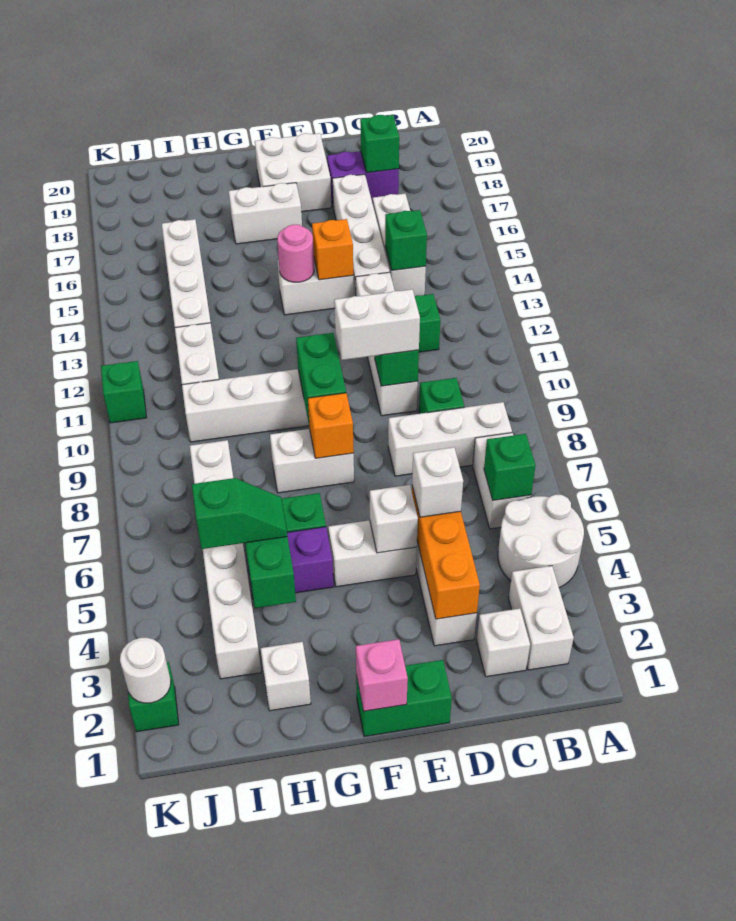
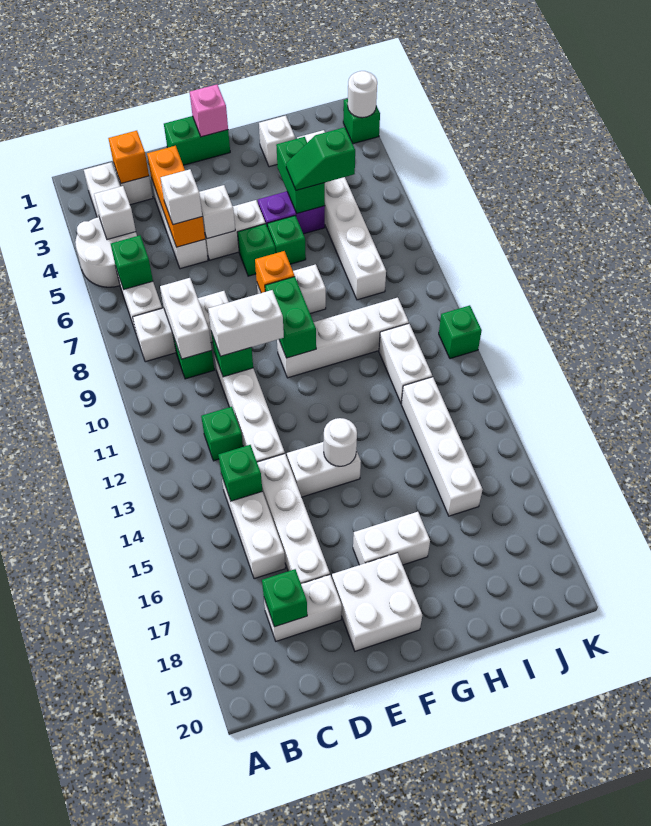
none -> white brick B4 level 2
none -> white brick C8:C9 level 2
purple brick C18:D18 level 1 -> white brick C18:D18 level 1
orange brick E14 level 2 -> orange brick C2 level 2
none -> green brick F6 level 1
pink round brick F14 level 2 -> white round brick F14 level 2

